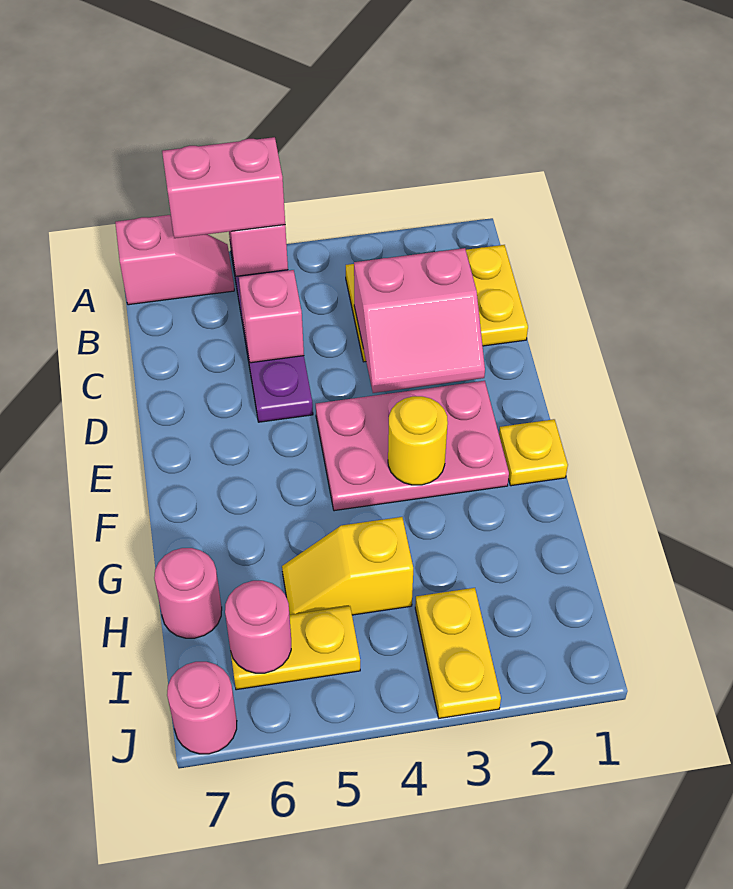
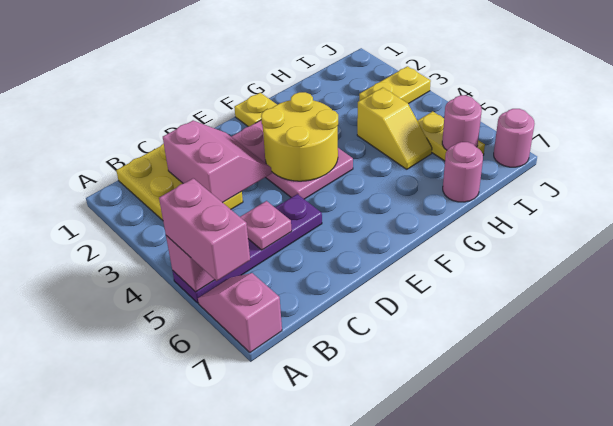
pink brick C5 level 2 -> pink plate C5 level 2
yellow round brick F3 level 2 -> yellow round brick E3:F4 level 2

